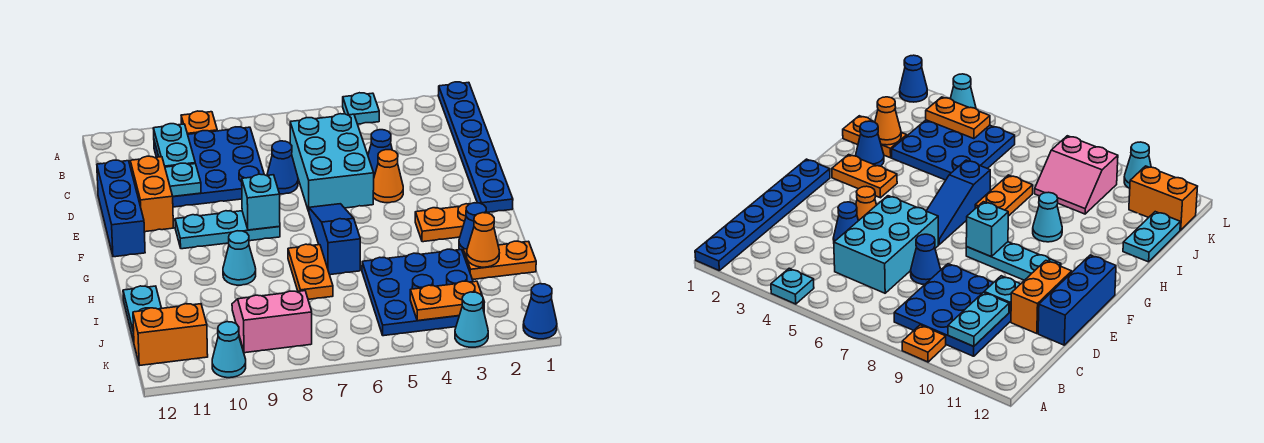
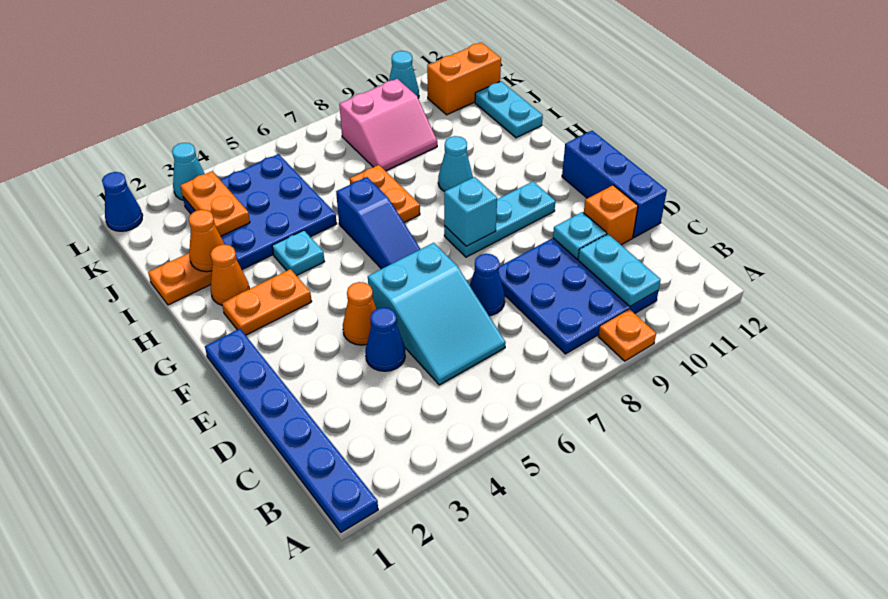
cyan plate A4 level 1 -> cyan plate H4 level 1
cyan brick C5:E6 level 1 -> cyan slope C5:E6 level 1 top E
orange brick D11:E11 level 1 -> orange brick D11 level 1
blue cone H2 level 1 -> orange cone H2 level 1
orange plate K3:K4 level 2 -> orange plate J3:K3 level 2

